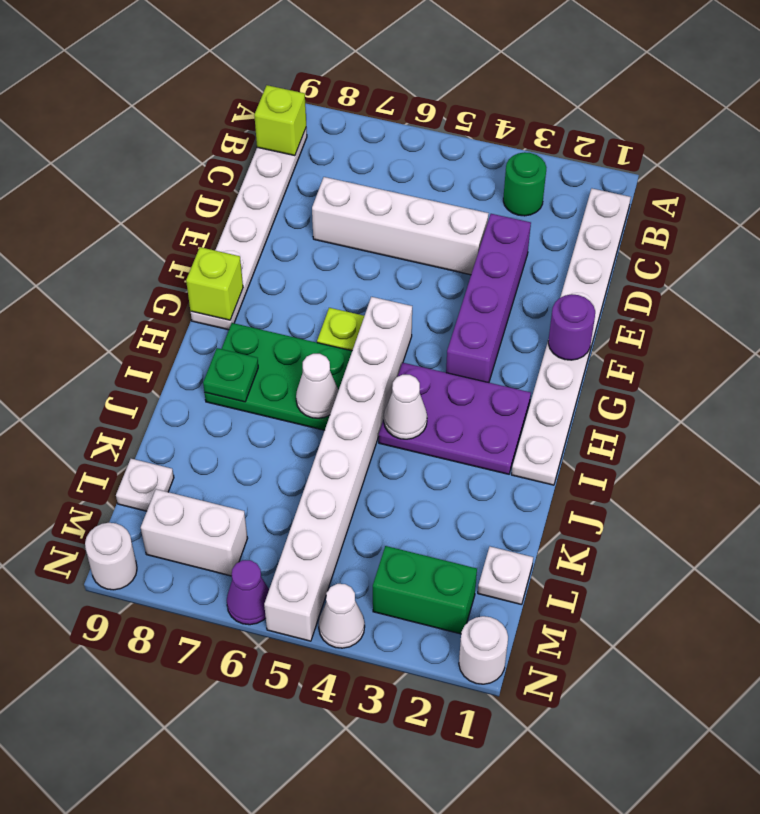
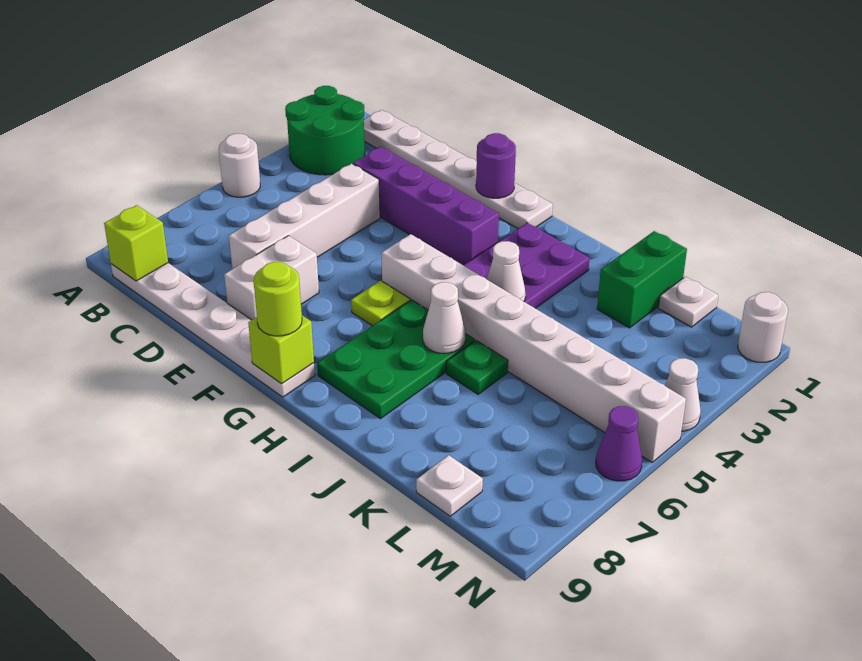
white plate B1:I1 level 1 -> white plate B1:G1 level 1
green round brick B3 level 1 -> green round brick A2:B3 level 1
none -> lime round brick G9 level 3
green plate I8 level 2 -> green plate J6 level 1
green brick M2:M3 level 1 -> green brick K1:K2 level 1
white brick M7:M8 level 1 -> white brick E7:E8 level 1
white round brick N9 level 1 -> white round brick A5 level 1

